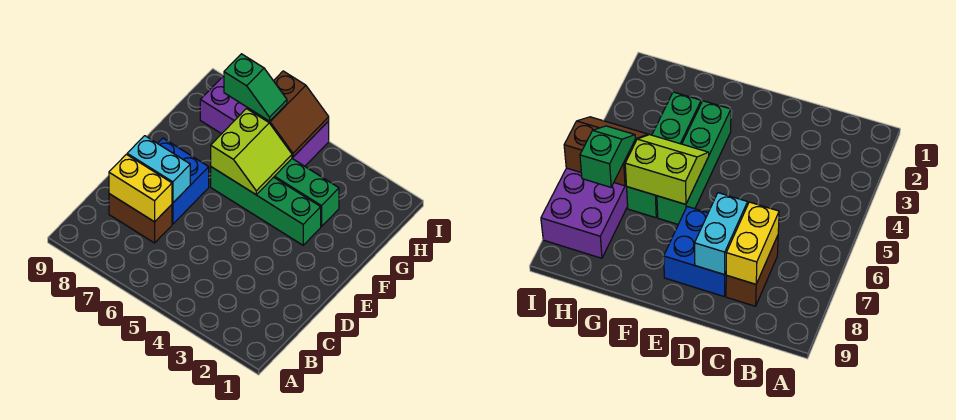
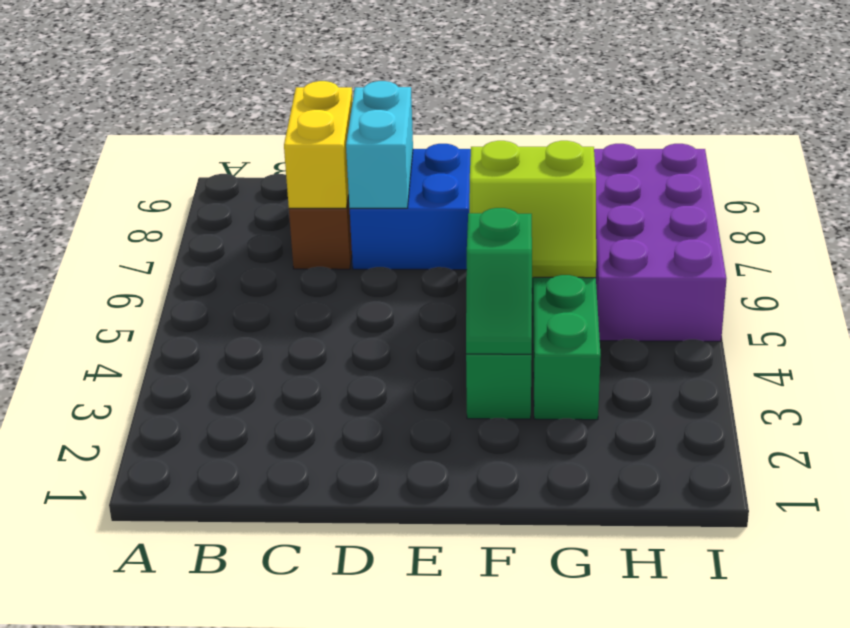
brown slope H5:I6 level 2 top 6 -> none
green slope H6:H7 level 3 top 7 -> green slope F3:F4 level 2 top 4

